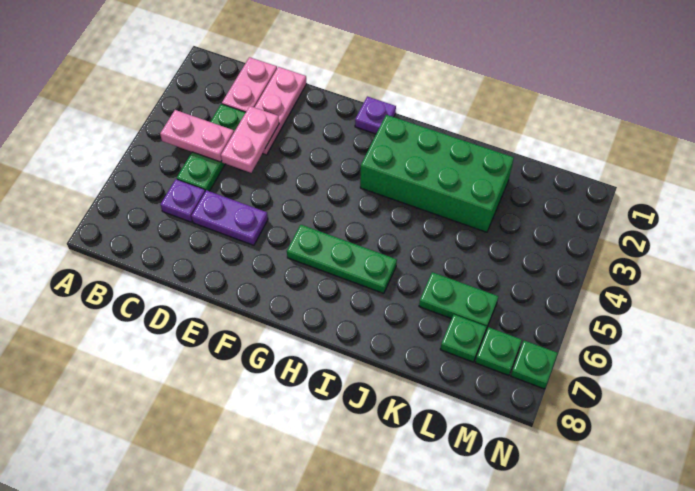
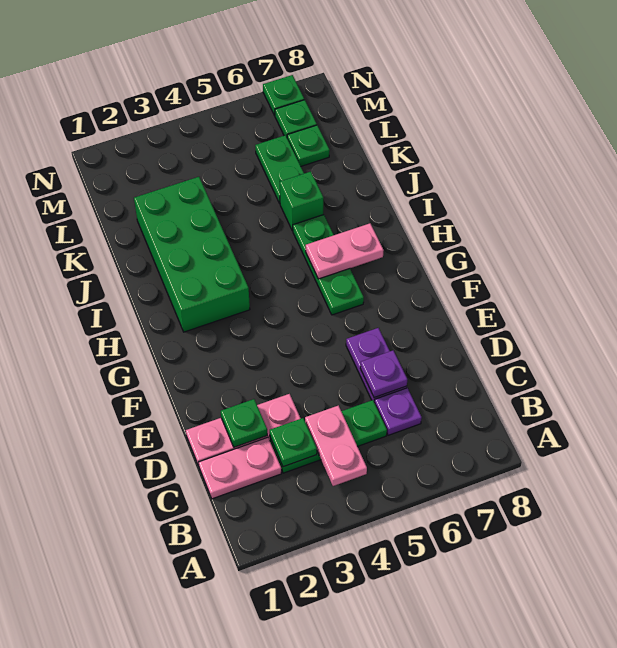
none -> green plate C3 level 2
none -> green plate D2 level 2
pink plate D3:D4 level 2 -> pink plate H6:H7 level 2
purple plate G1 level 1 -> purple plate D6 level 2
none -> green brick J6 level 1

